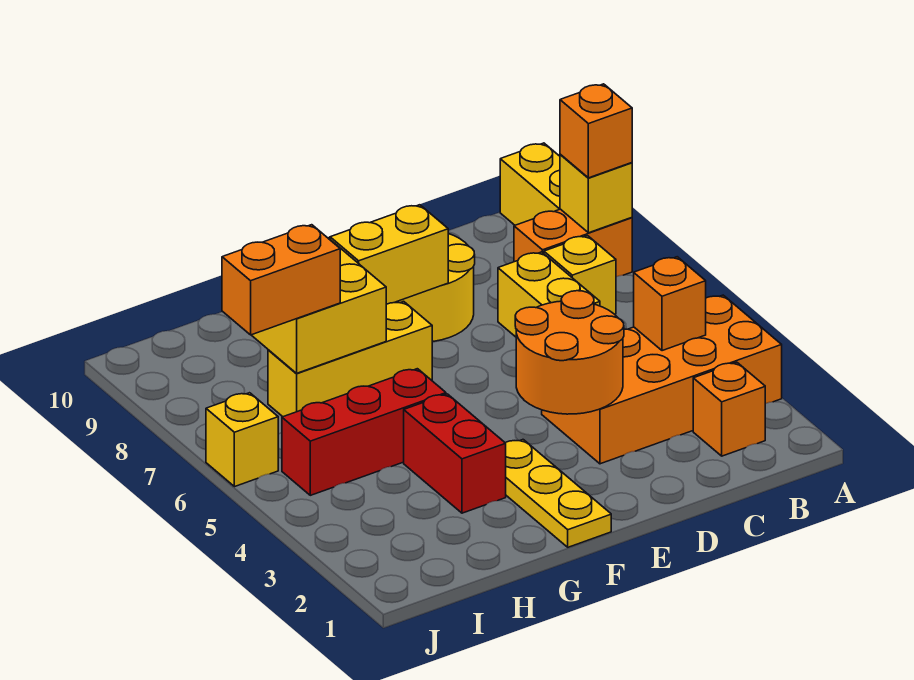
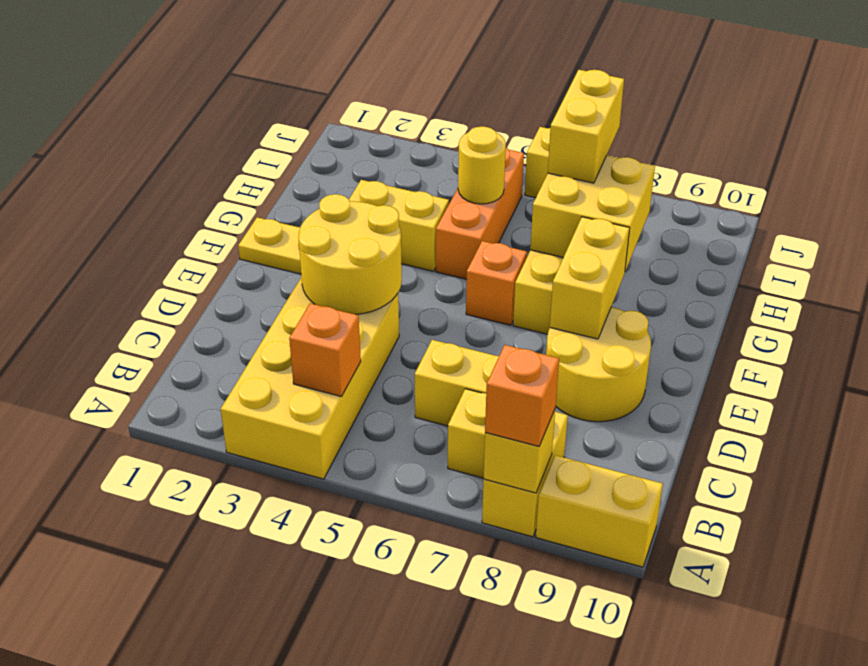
orange brick A3:D4 level 1 -> yellow brick A3:D4 level 1
orange brick A8:B8 level 1 -> yellow brick A8:B8 level 1
orange brick B2 level 1 -> orange brick F6 level 1
orange round brick D3:E4 level 2 -> yellow round brick D3:E4 level 2
red brick G3:G4 level 1 -> yellow brick G3:G4 level 1
red brick G5:I5 level 1 -> orange brick G5:I5 level 1
none -> yellow round brick H5 level 2
orange brick H7:I7 level 3 -> yellow brick H7:I7 level 3

